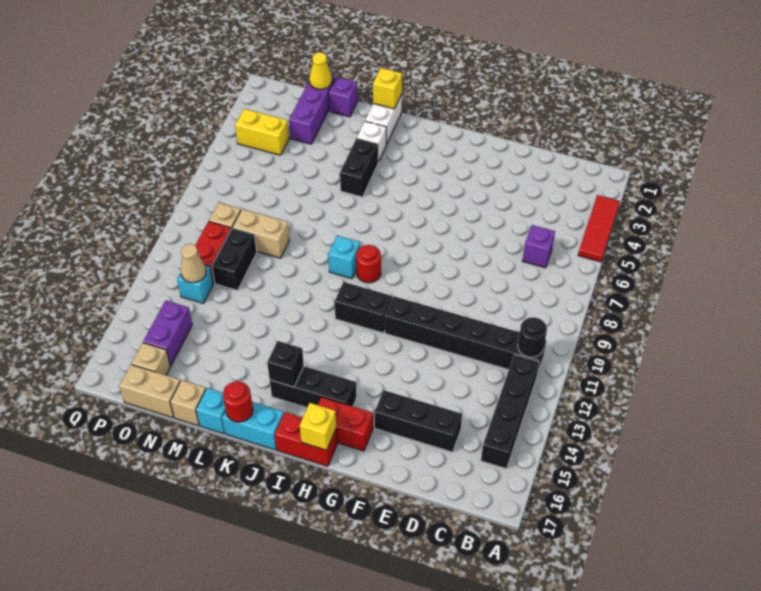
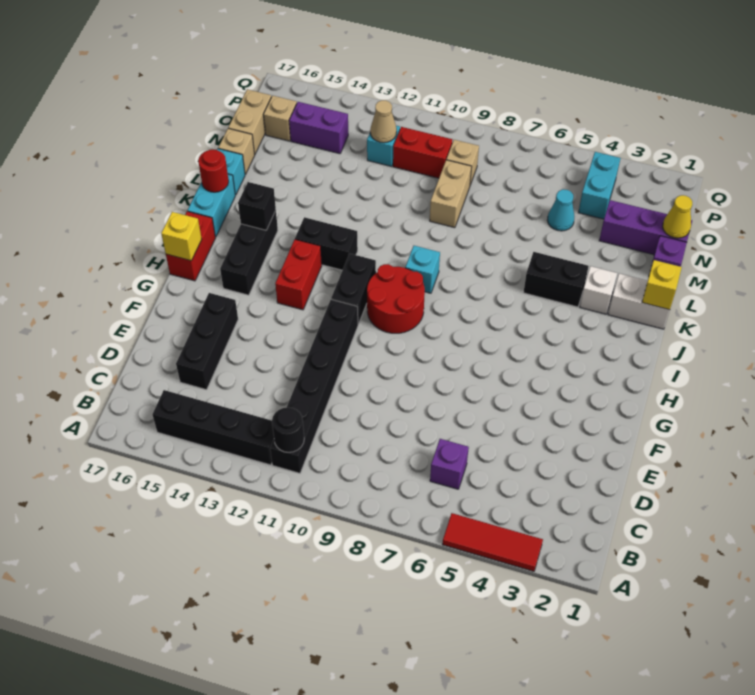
red brick G16:H16 level 1 -> red brick H13:I13 level 1
red round brick I9 level 1 -> red round brick H9:I10 level 1
none -> cyan cone N5 level 1
black brick N10:N11 level 1 -> black brick J12:J13 level 1
yellow brick O4:P4 level 1 -> cyan brick O4:P4 level 1

